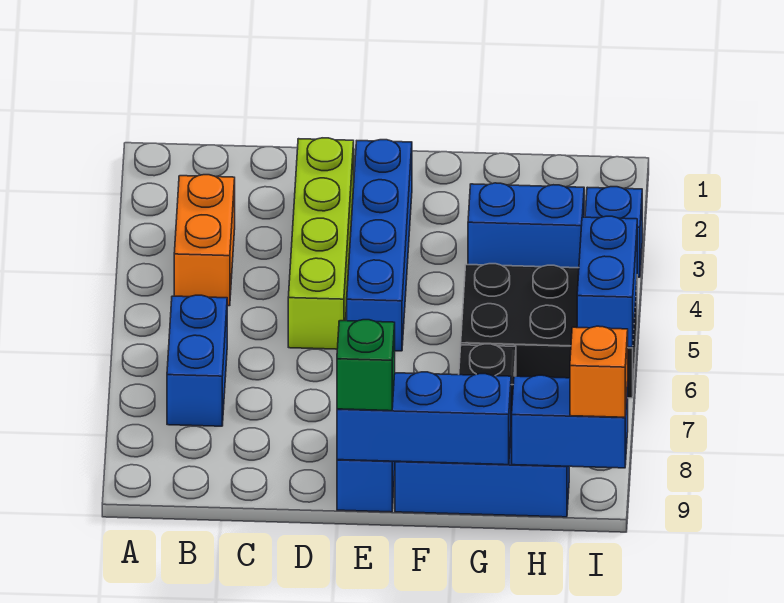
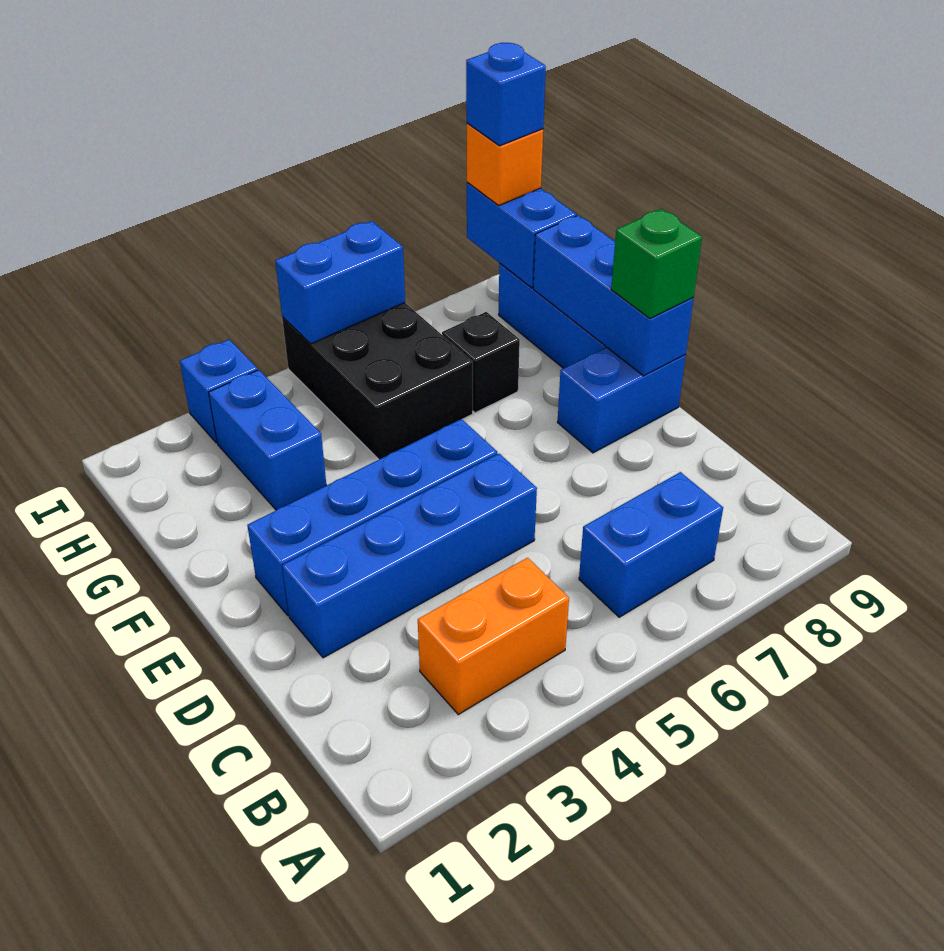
lime brick D2:D5 level 1 -> blue brick D2:D5 level 1
none -> blue brick I9 level 4

